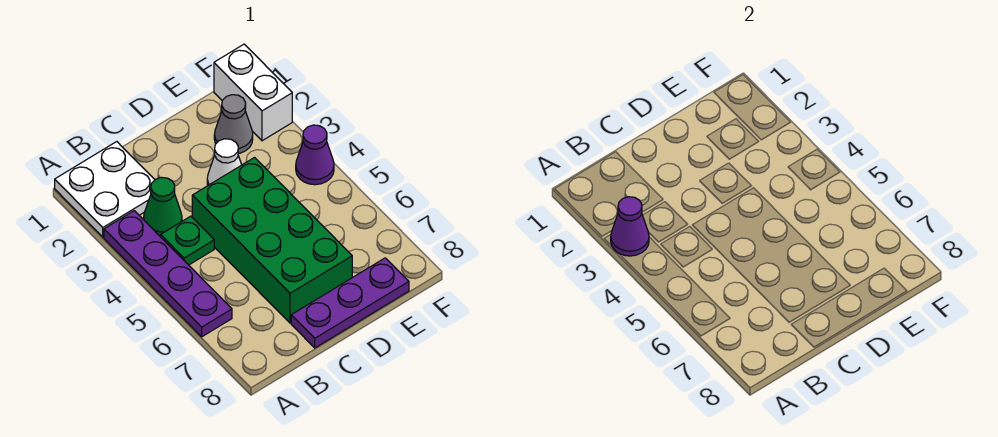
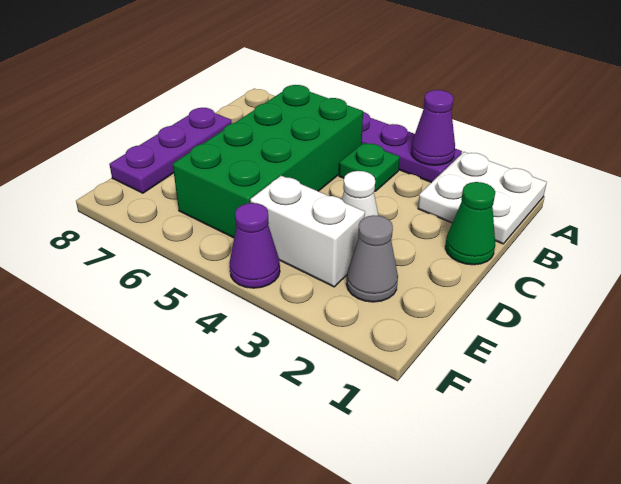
green cone B3 level 1 -> green cone C1 level 1
green brick C4:D7 level 1 -> green brick B5:E6 level 1
white brick F1:F2 level 1 -> white brick E3:E4 level 1

